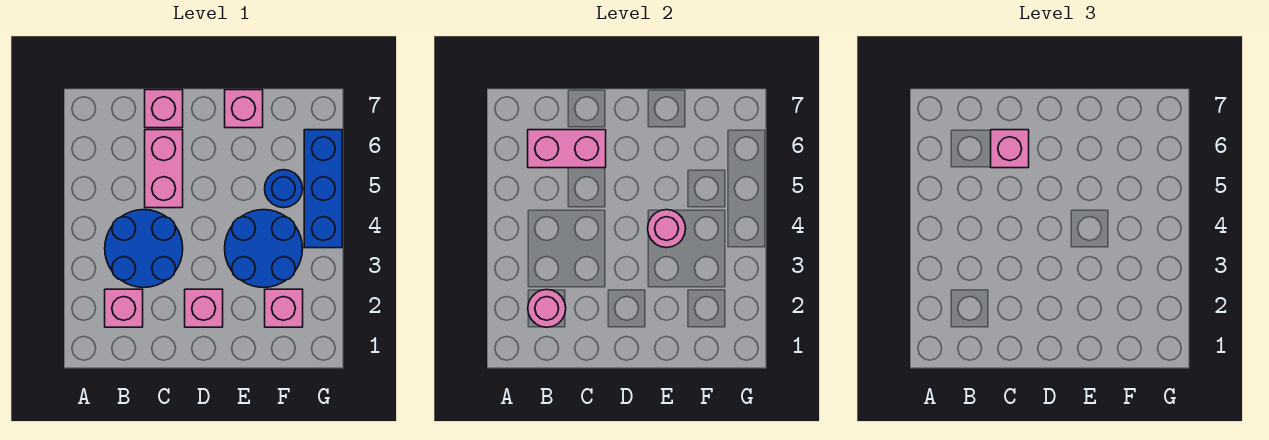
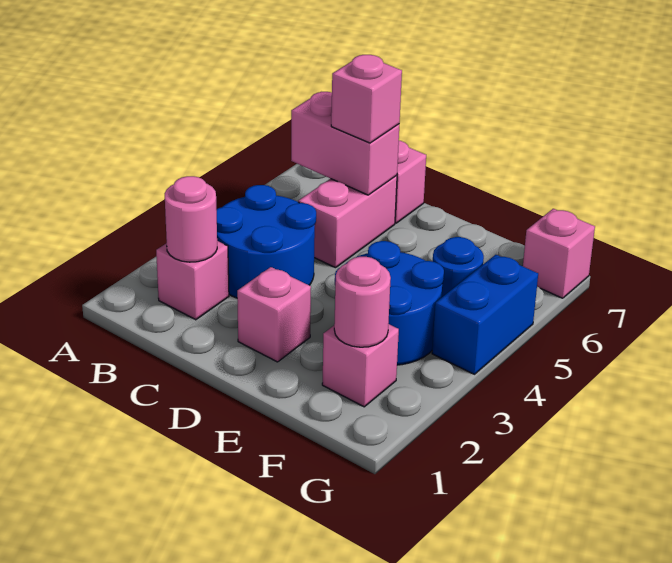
pink round brick E4 level 2 -> pink round brick F2 level 2
pink brick E7 level 1 -> pink brick G7 level 1
blue brick G4:G6 level 1 -> blue brick G4:G5 level 1

